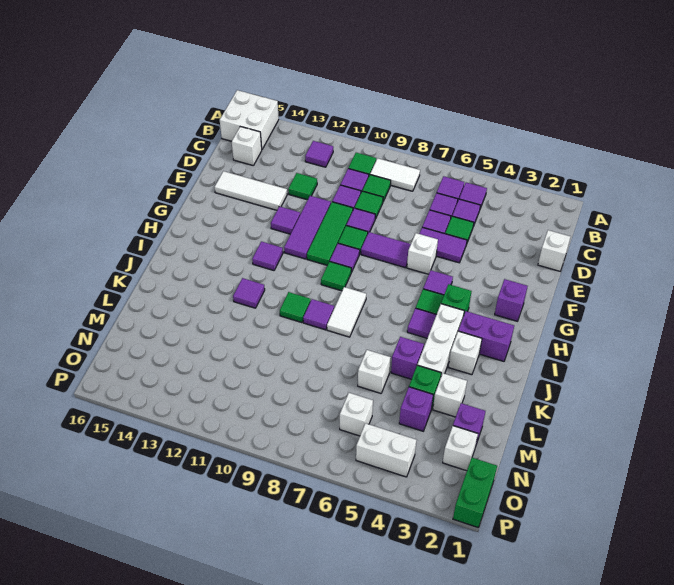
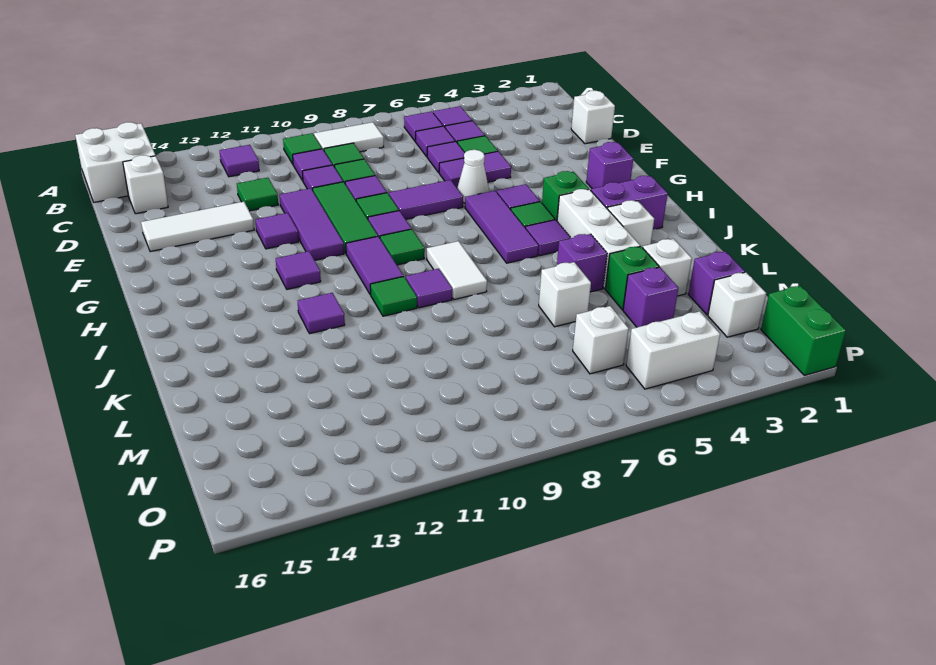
white brick F6 level 1 -> white cone F6 level 1
none -> purple tile G6:I6 level 1
none -> purple tile H10:I10 level 1

